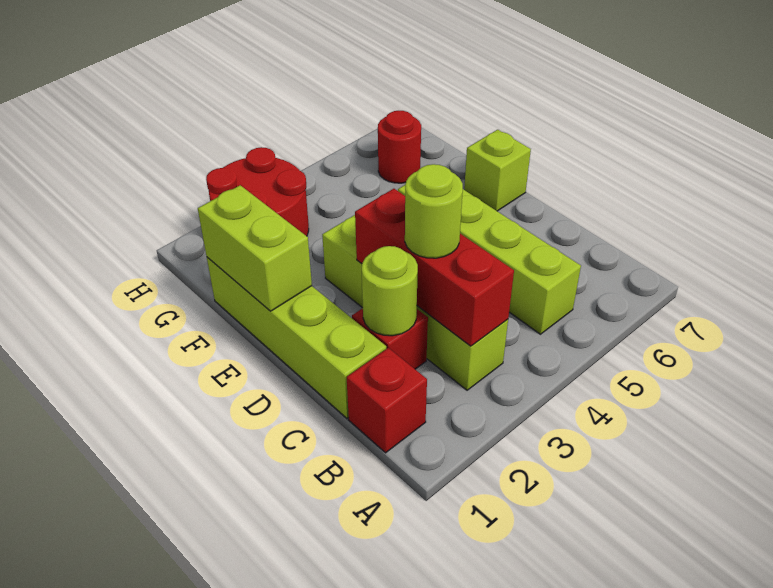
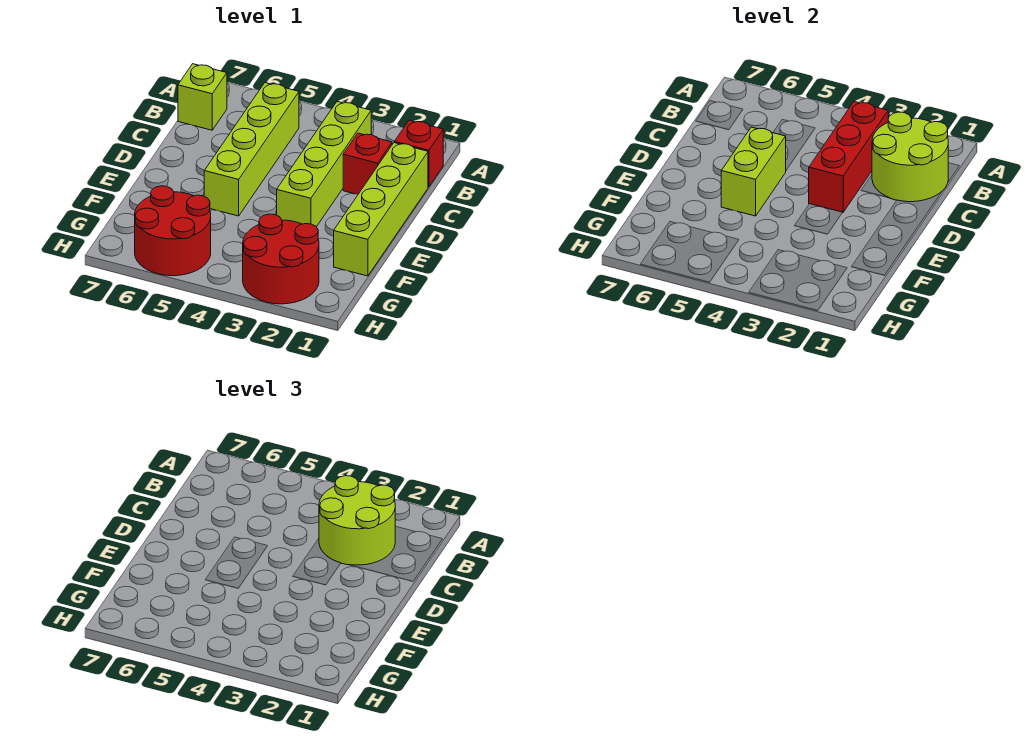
lime round brick C2 level 2 -> lime round brick B1:C2 level 2
lime round brick C3 level 3 -> lime round brick B2:C3 level 3
lime brick E1:F1 level 2 -> lime brick D5:E5 level 2
lime brick E7 level 1 -> lime brick B7 level 1
red round brick G6 level 1 -> red round brick G5:H6 level 1

